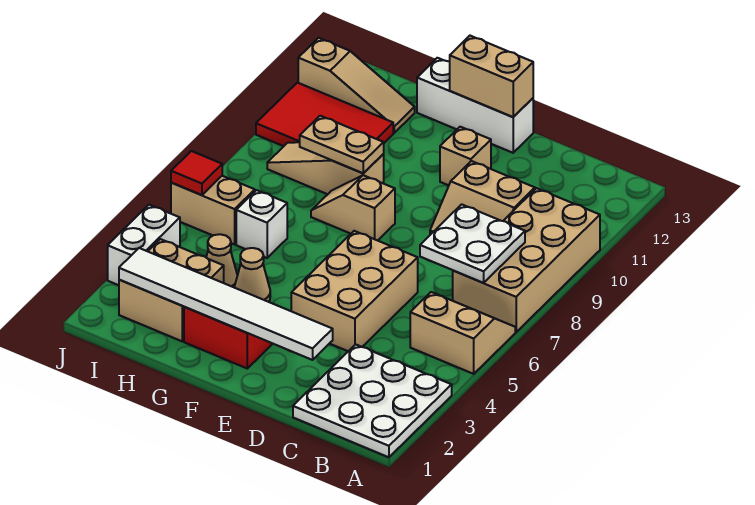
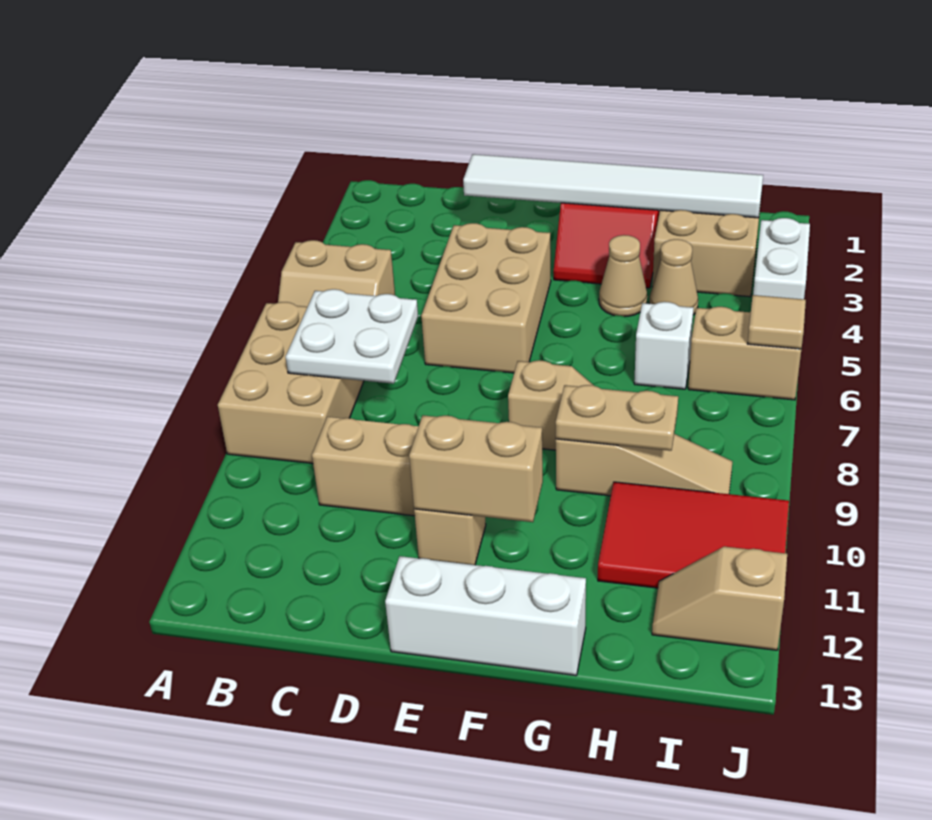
white plate A1:C3 level 1 -> none
tan brick A7:B10 level 1 -> tan brick A7:B9 level 1
tan brick E13:F13 level 2 -> tan brick E11:F11 level 2
tan slope H12:J12 level 1 top J -> tan slope I12:J12 level 1 top J
red tile J6 level 2 -> tan tile J6 level 2

